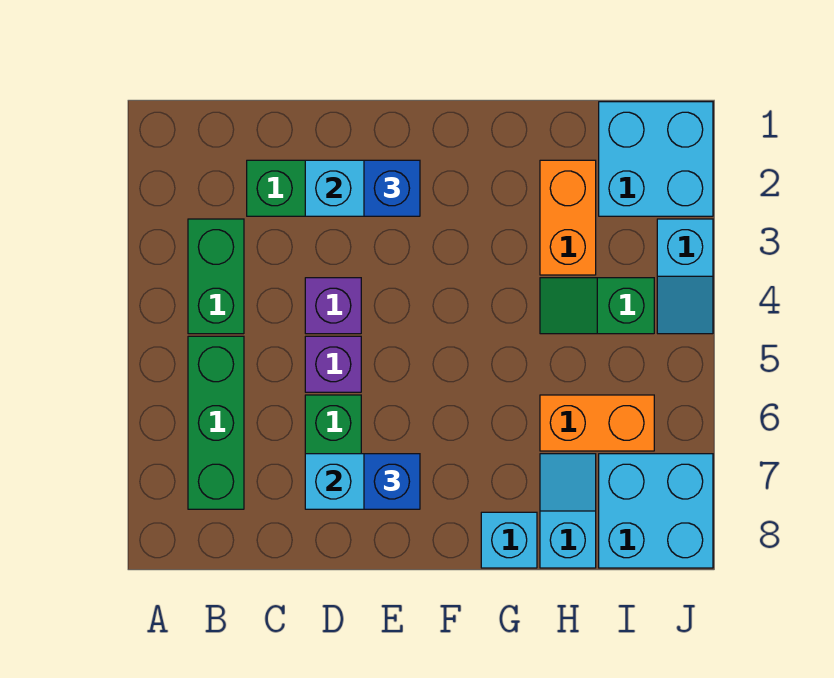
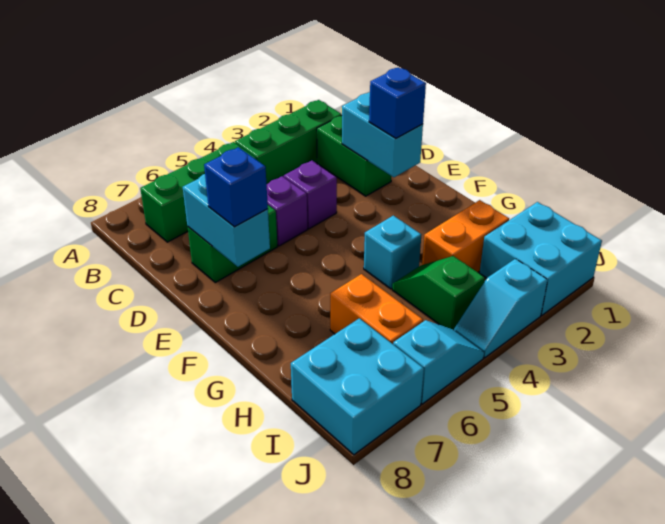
green brick B3:B4 level 1 -> green brick B2:B4 level 1
cyan brick G8 level 1 -> cyan brick G4 level 1
cyan slope H7:H8 level 1 top 8 -> cyan slope J5:J6 level 1 top 6

